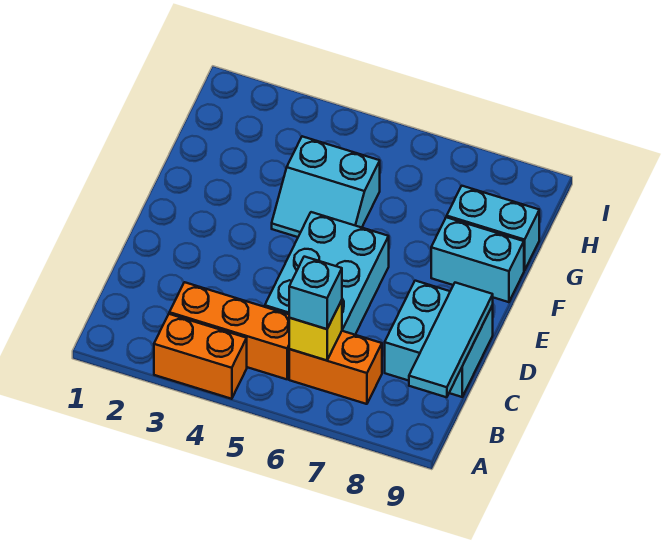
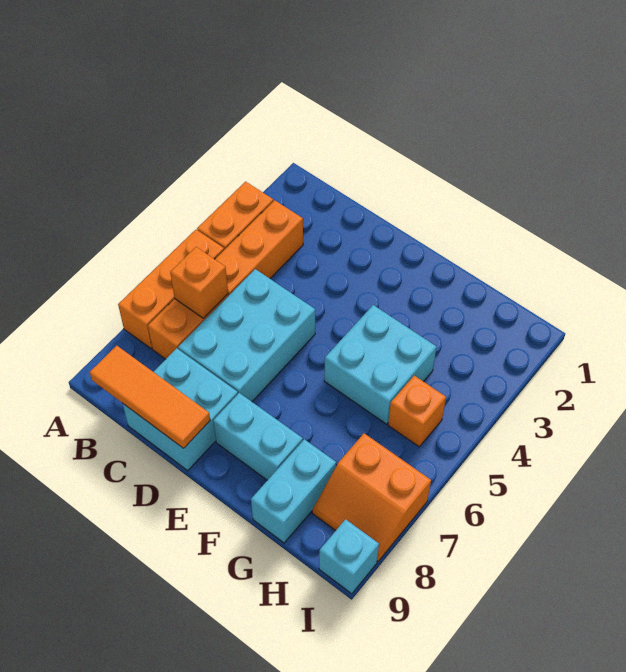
none -> orange brick A5:A7 level 1
yellow brick B6 level 2 -> orange brick B6 level 2
cyan brick B6 level 3 -> cyan brick I9 level 1
cyan tile B9:D9 level 2 -> orange tile B9:D9 level 2
cyan brick C5:E6 level 1 -> cyan brick C5:D7 level 1
cyan slope F4:G5 level 1 top G -> cyan brick F4:G5 level 1
cyan brick F8:F9 level 1 -> cyan brick E8:F8 level 1
none -> orange brick H5 level 1
none -> orange slope H7:I8 level 1 top 7

